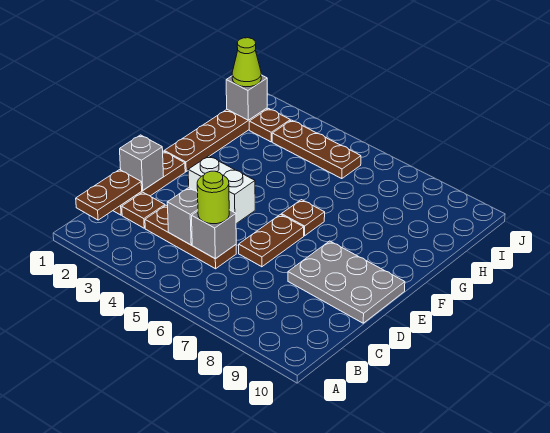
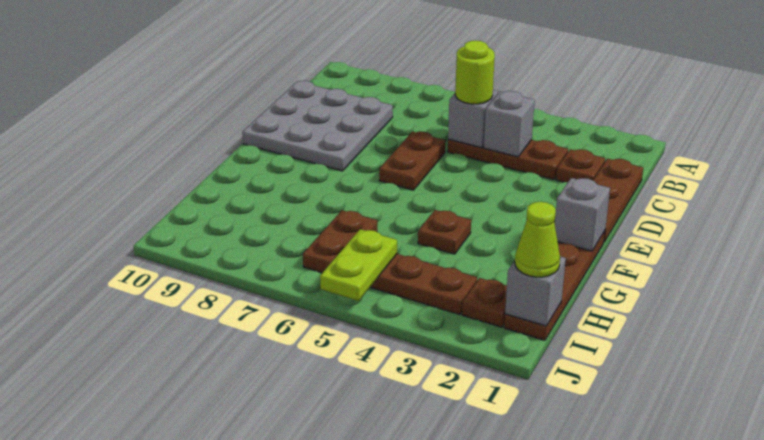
brown plate B1:C1 level 2 -> brown plate H6:I6 level 1
grey brick D1 level 2 -> grey brick F1 level 2
grey plate D8:E10 level 1 -> grey plate C8:E10 level 1
white brick E3:E4 level 1 -> none
brown plate F6 level 1 -> brown plate G4 level 1
none -> lime plate I5:J5 level 2

